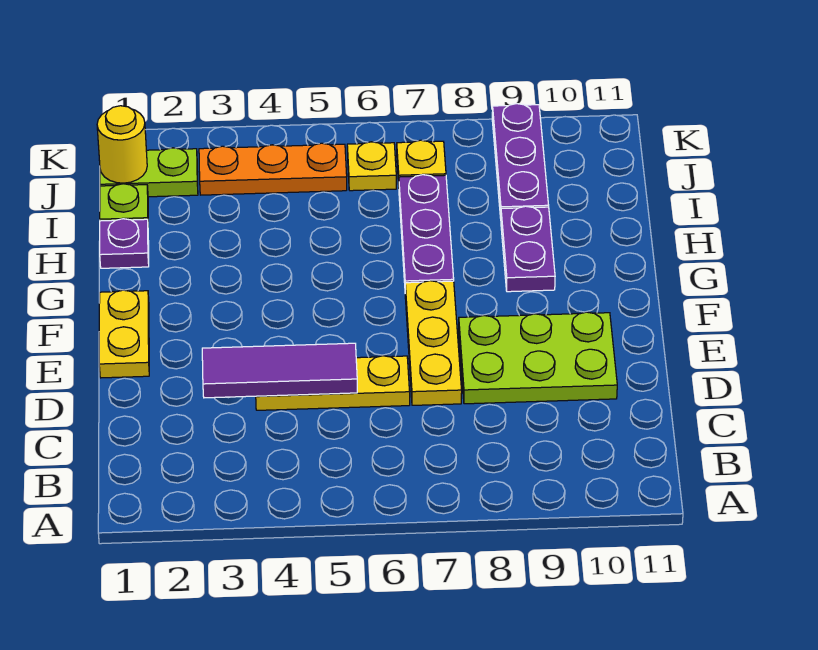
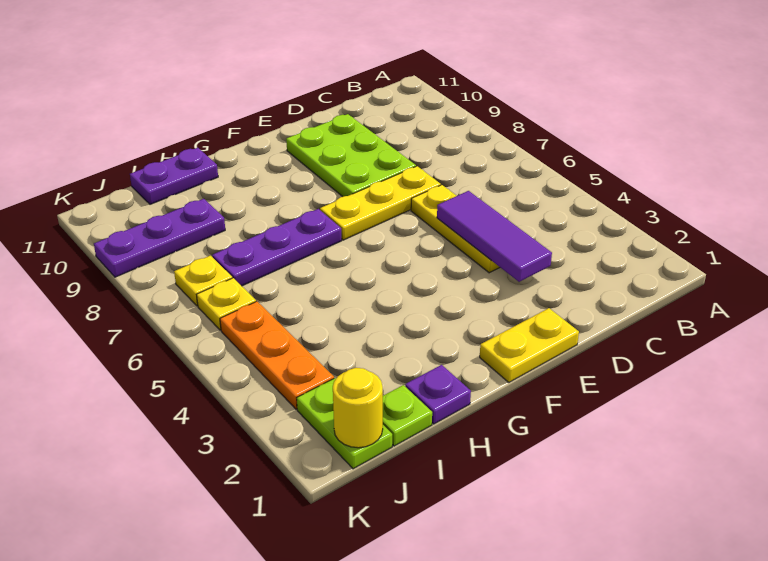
purple plate G9:H9 level 1 -> purple plate H11:I11 level 1

